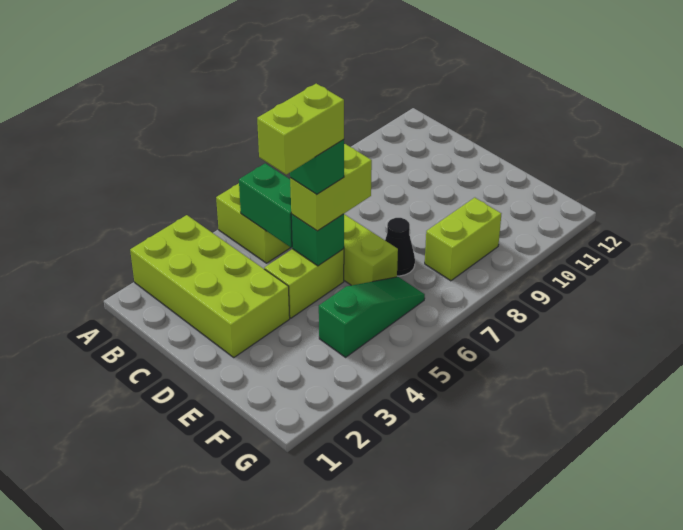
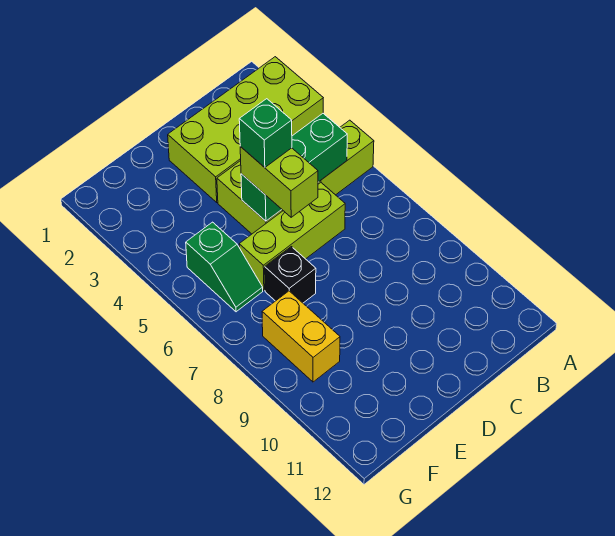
lime brick D4:D5 level 5 -> none
black cone E7 level 1 -> black brick E7 level 1
green slope F4:F6 level 1 top 4 -> green slope F5:F6 level 1 top 5
lime brick F8:F9 level 1 -> yellow brick F8:F9 level 1

